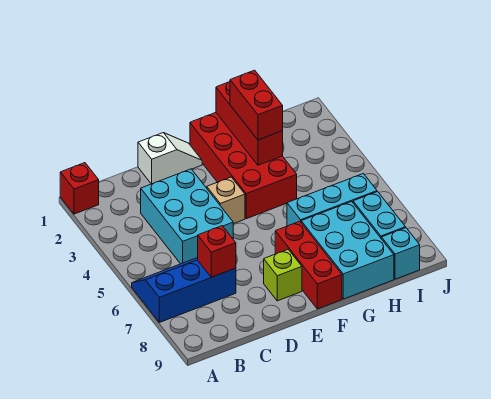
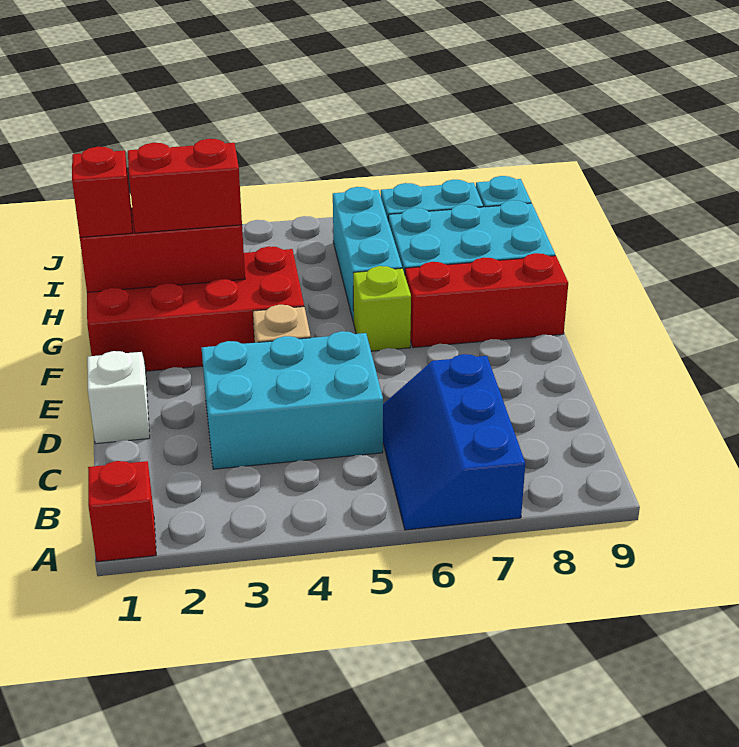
red brick C7 level 2 -> red brick G1 level 3
lime brick E8 level 1 -> lime brick F6 level 1

